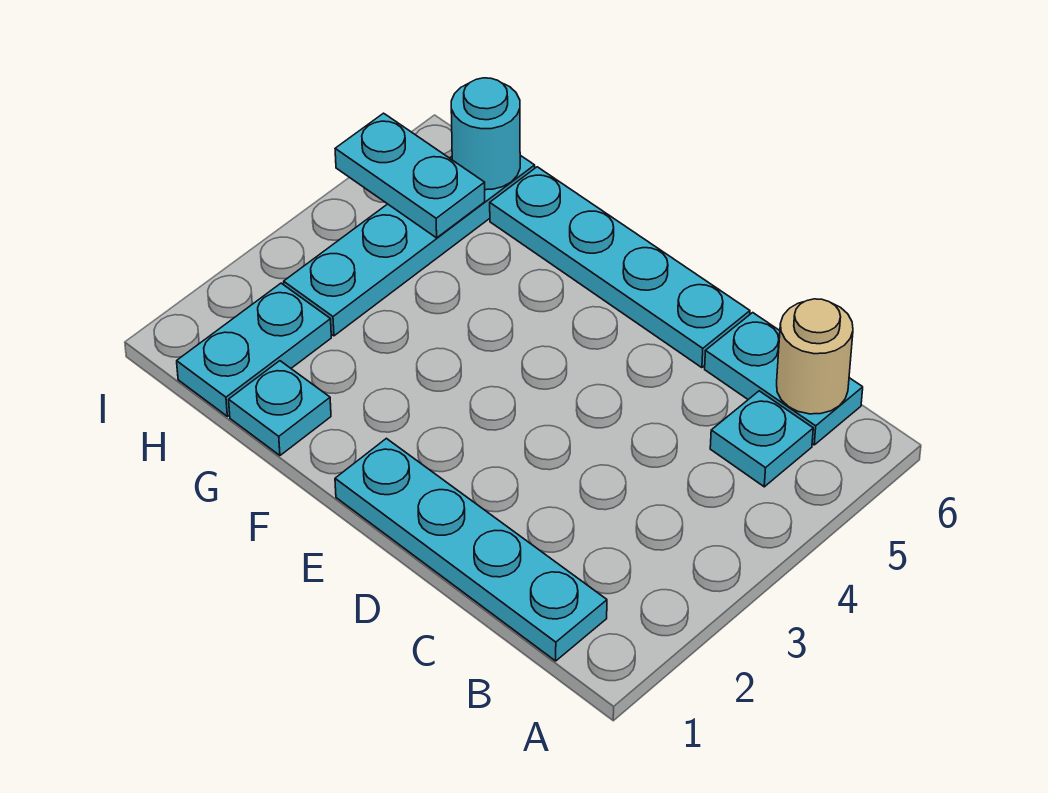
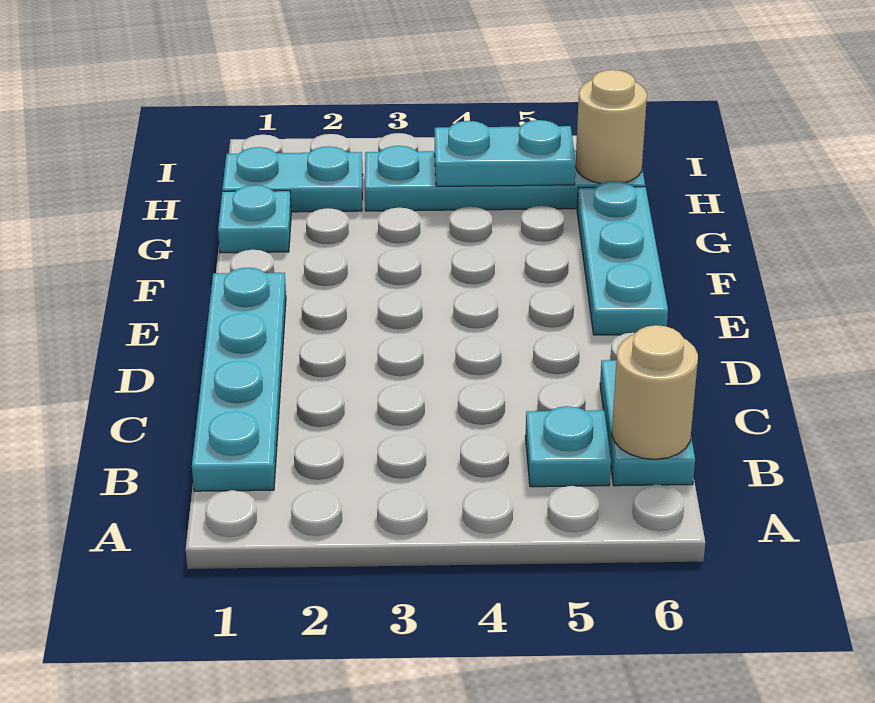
cyan plate D6:G6 level 1 -> cyan plate E6:G6 level 1
cyan plate H5:I5 level 2 -> cyan plate H4:H5 level 2
cyan round brick H6 level 2 -> tan round brick H6 level 2

